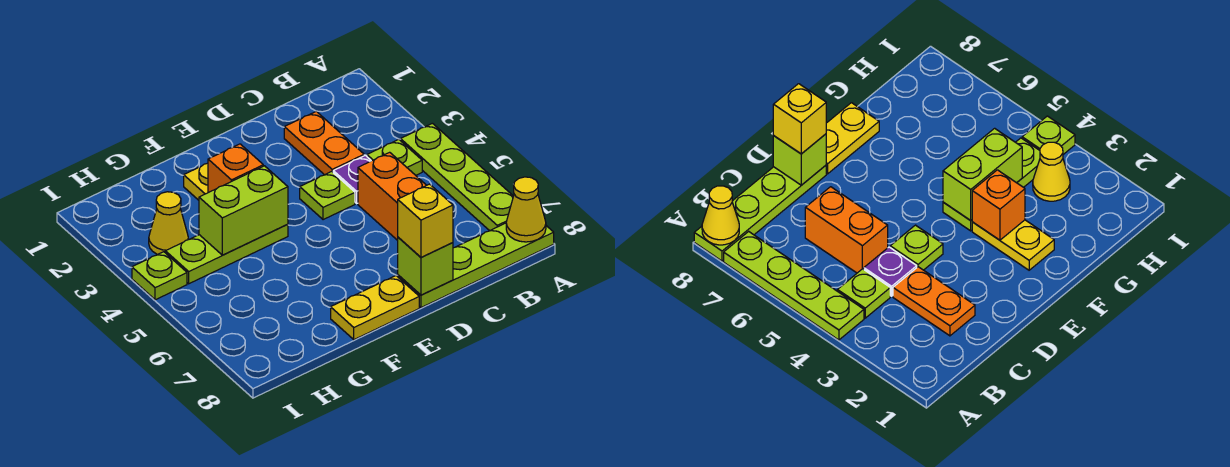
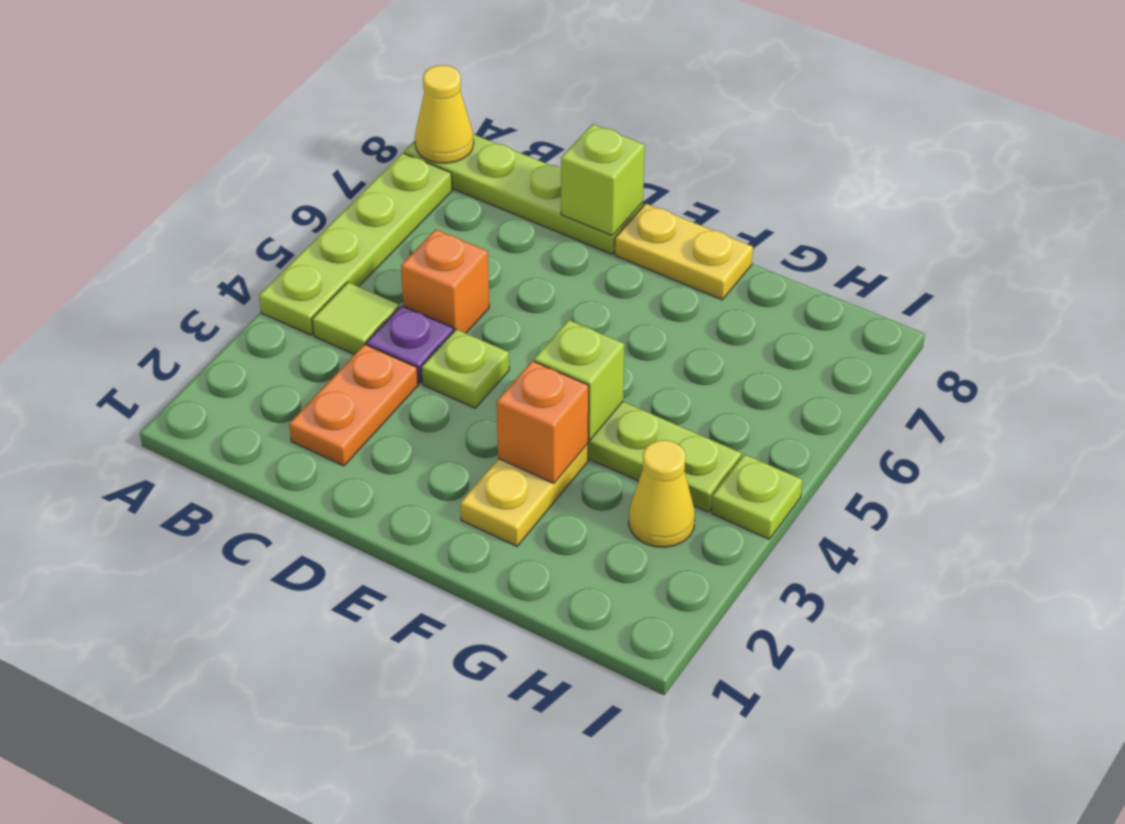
lime plate B4 level 1 -> lime tile B4 level 1
orange brick C5:C6 level 1 -> orange brick C5 level 1
yellow brick D8 level 3 -> none
lime brick F4:G4 level 2 -> lime brick F4 level 2

